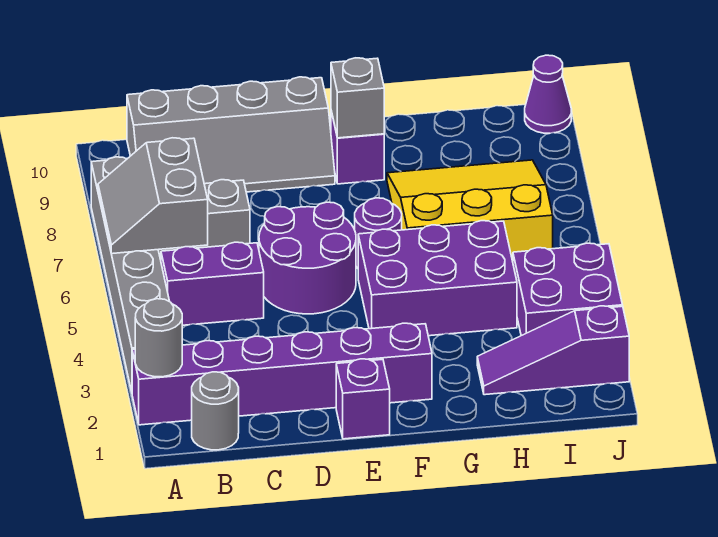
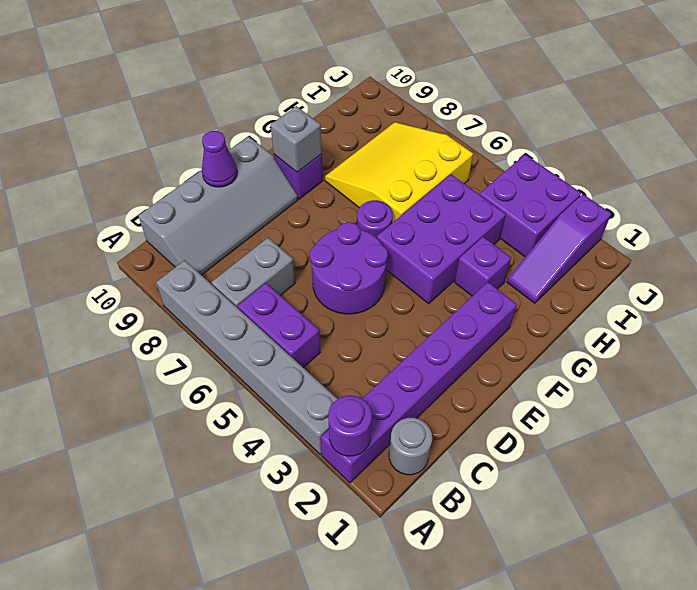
grey round brick A2 level 2 -> purple round brick A2 level 2
grey slope A6:B7 level 2 top B -> none
purple brick B5:C5 level 1 -> purple brick B5:B6 level 1
purple brick E1 level 1 -> purple brick G3 level 1
purple cone J10 level 1 -> purple cone D10 level 2

